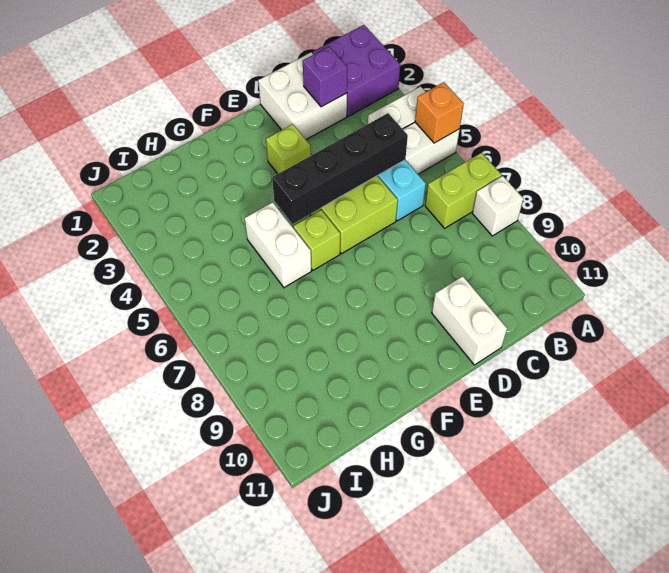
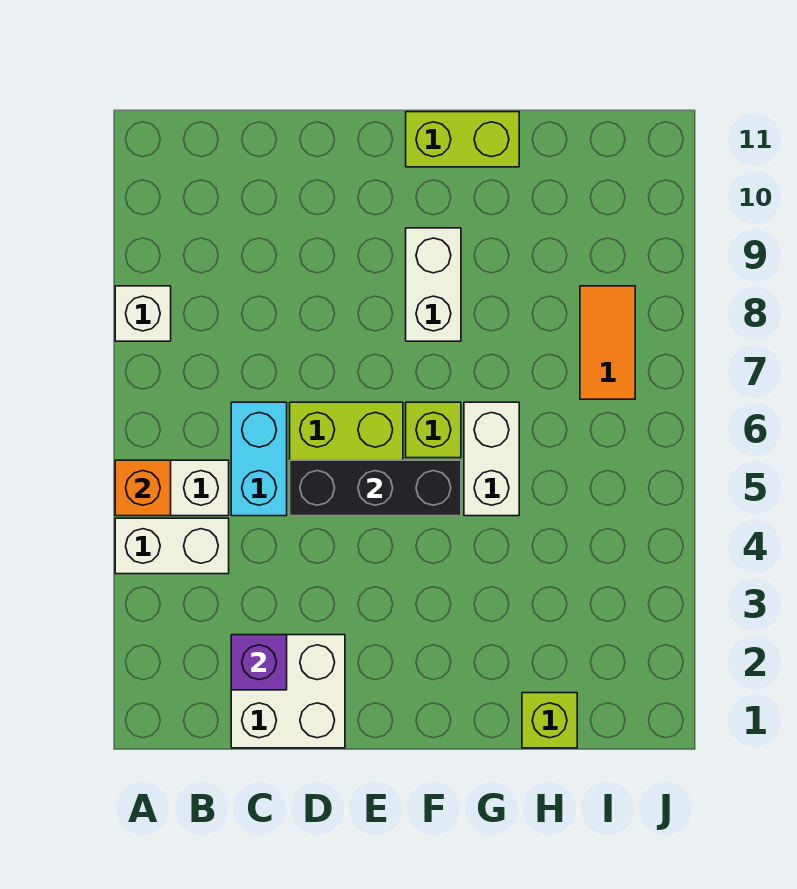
purple brick A1:B2 level 1 -> none
lime brick A7:B7 level 1 -> lime brick F11:G11 level 1
black brick C5:F5 level 2 -> black brick D5:F5 level 2
white brick D10:D11 level 1 -> white brick F8:F9 level 1
lime brick E3 level 1 -> lime brick H1 level 1
none -> orange tile I7:I8 level 1

